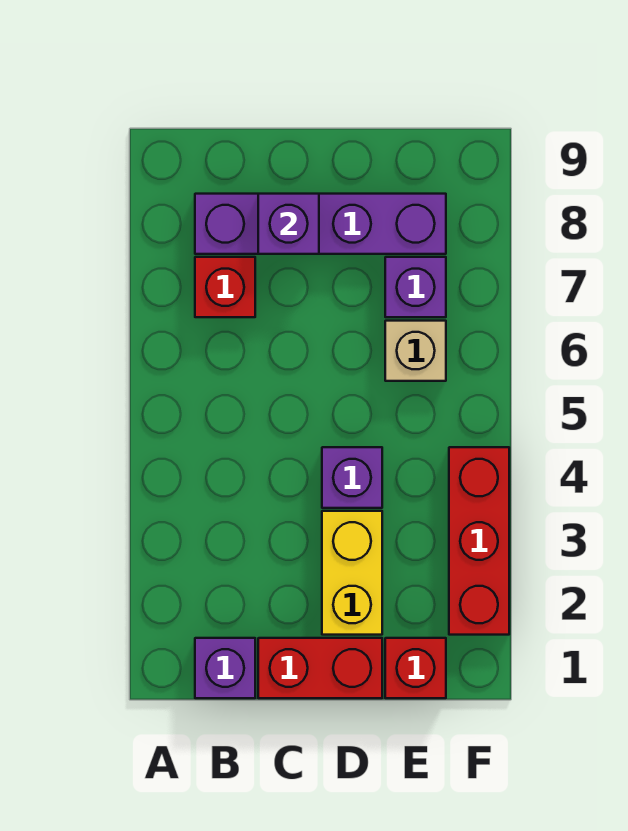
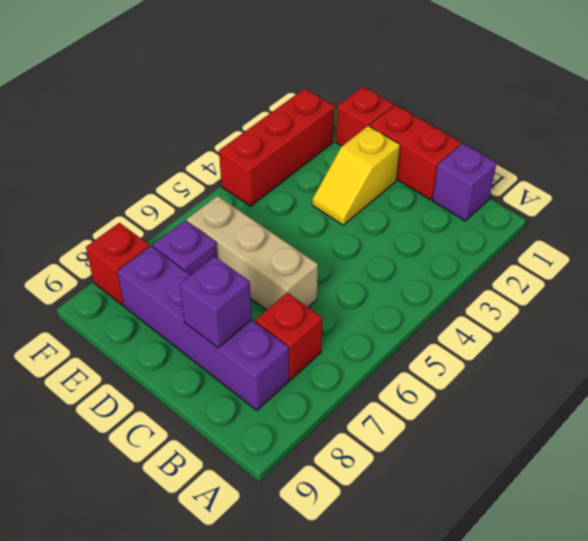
yellow brick D2:D3 level 1 -> yellow slope D2:D3 level 1 top 2
purple brick D4 level 1 -> none
tan brick E6 level 1 -> tan brick C6:E6 level 1
none -> red brick F8 level 1

